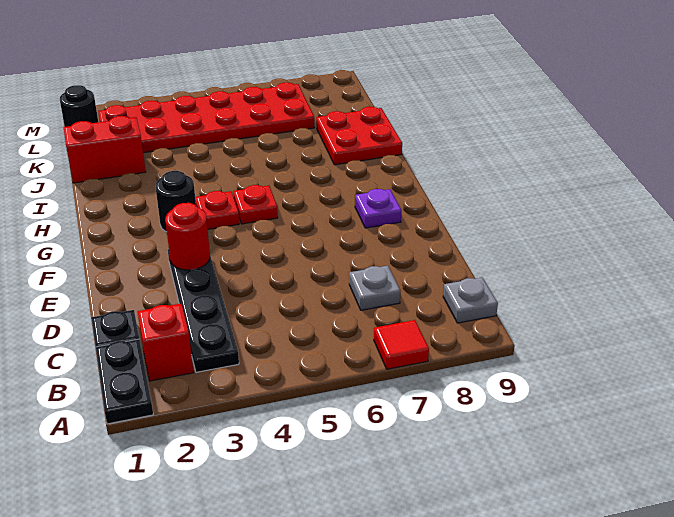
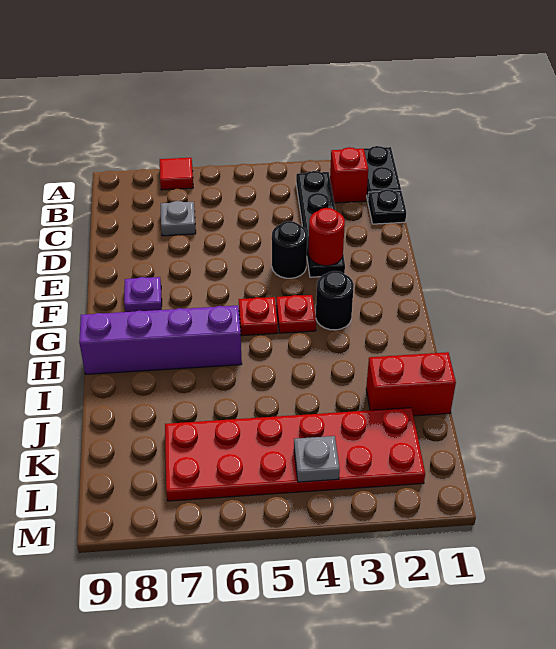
grey plate B9 level 1 -> grey plate L4 level 2
none -> purple brick H6:H9 level 1
red plate I8:J9 level 1 -> none
black round brick L1 level 1 -> black round brick E4 level 1

